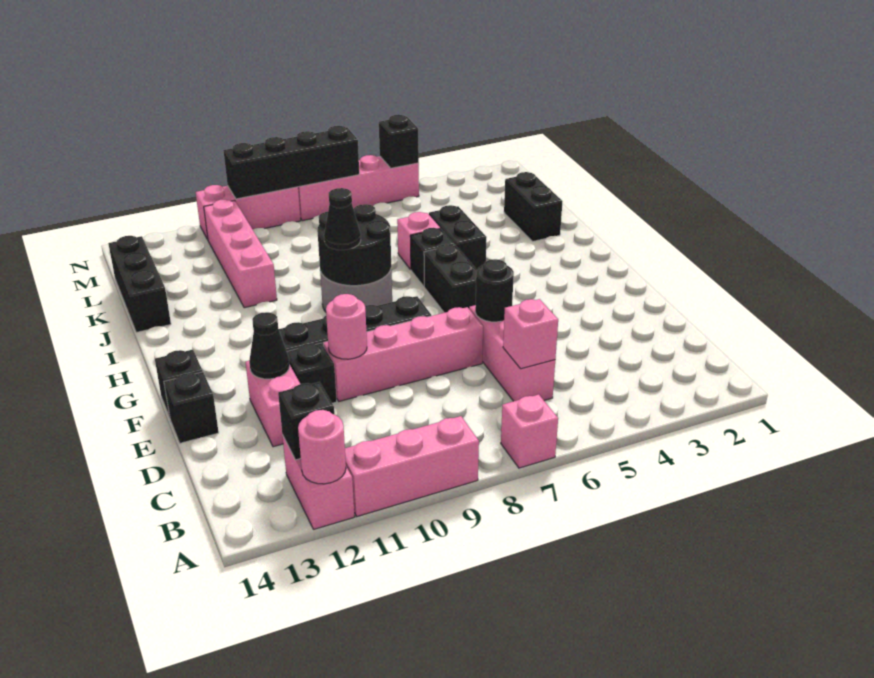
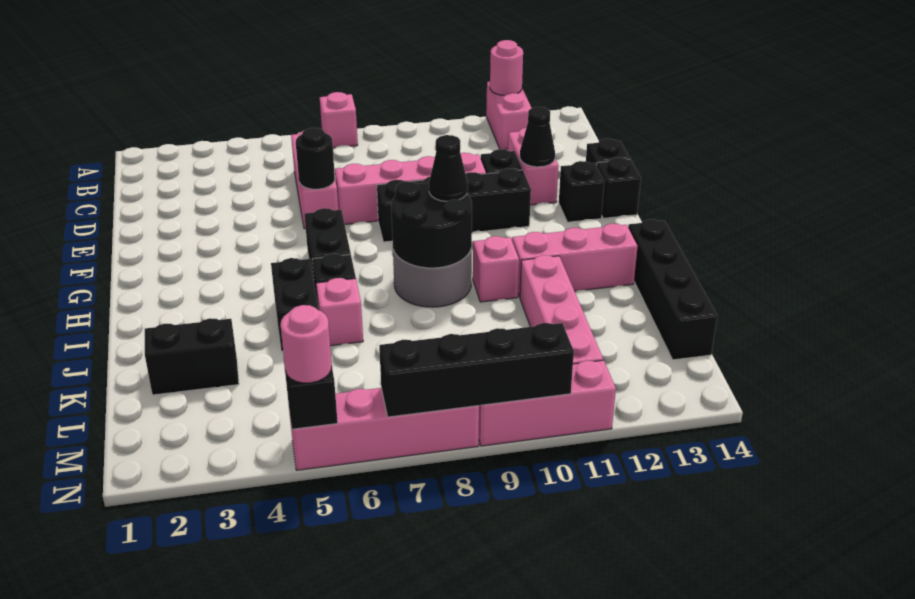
pink brick A9:A11 level 1 -> pink brick I11:I13 level 1
black brick B12 level 2 -> black brick F13 level 1
pink brick C6 level 2 -> pink brick I10 level 1
pink round brick E10 level 2 -> pink round brick N5 level 3
black brick J2:K2 level 1 -> black brick K2:K3 level 1
black brick J14:L14 level 1 -> black brick I14:L14 level 1

